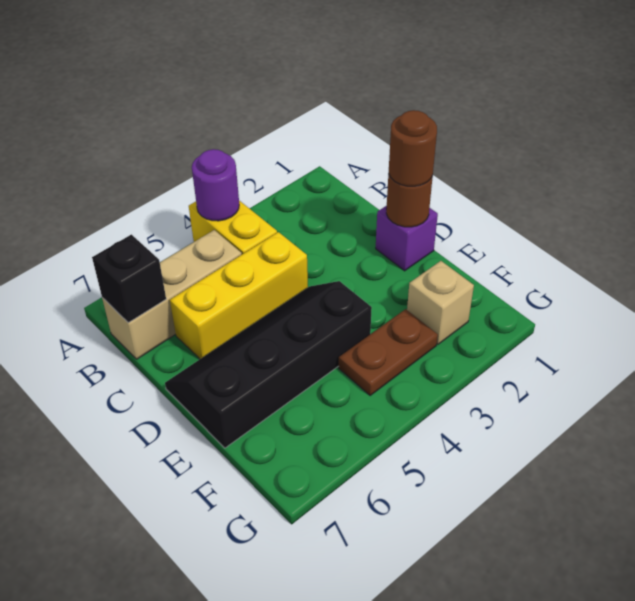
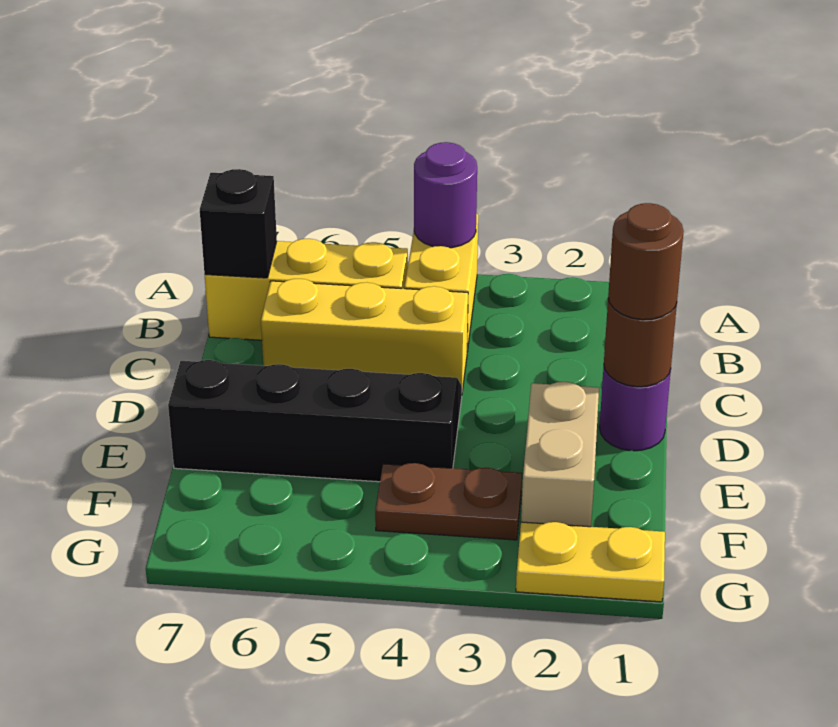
tan brick B5:B7 level 1 -> yellow brick B5:B7 level 1
purple brick D1 level 1 -> purple round brick D1 level 1
tan brick F2 level 1 -> tan brick E2:F2 level 1
none -> yellow plate G1:G2 level 1

